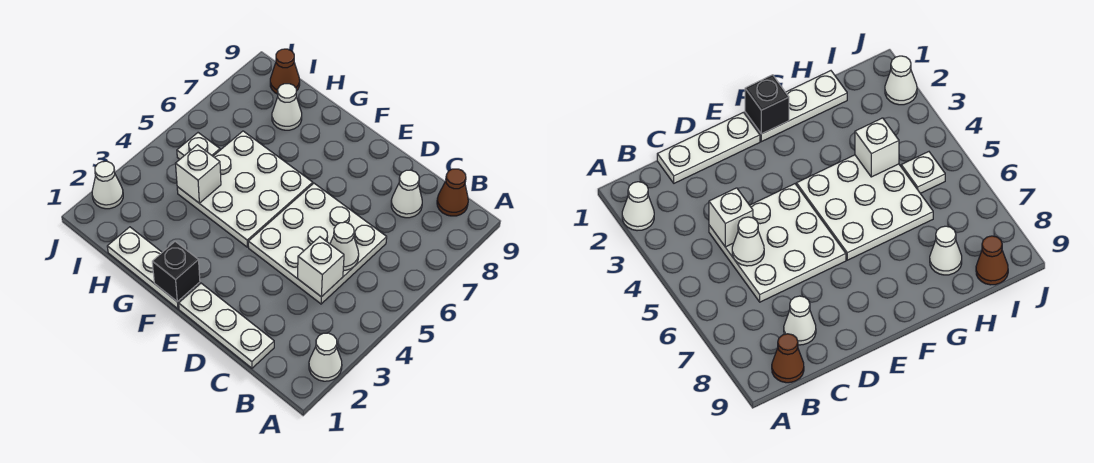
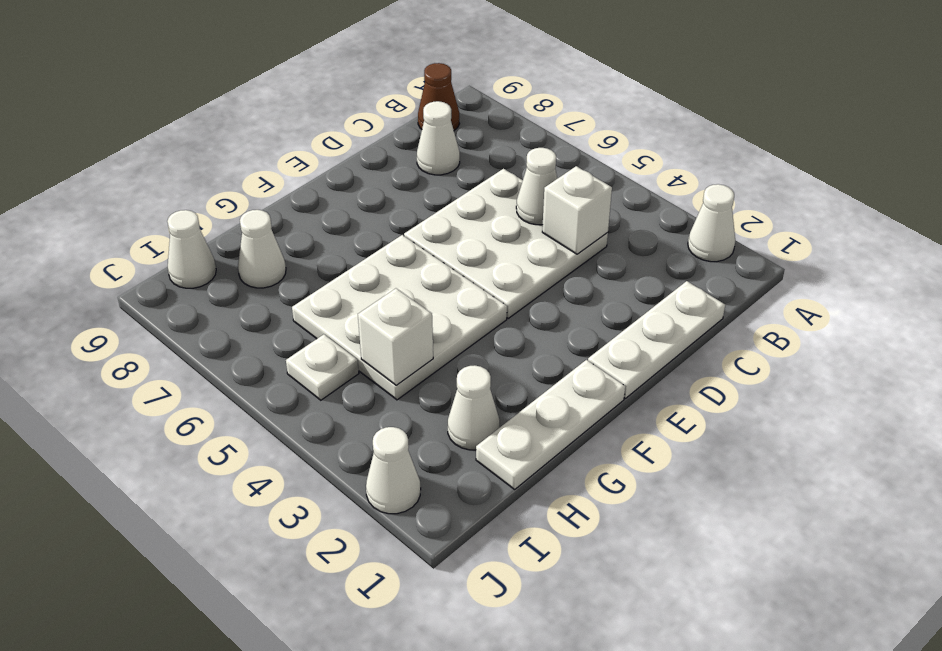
black brick F1 level 2 -> none
none -> white cone H2 level 1
brown cone I9 level 1 -> white cone I9 level 1

